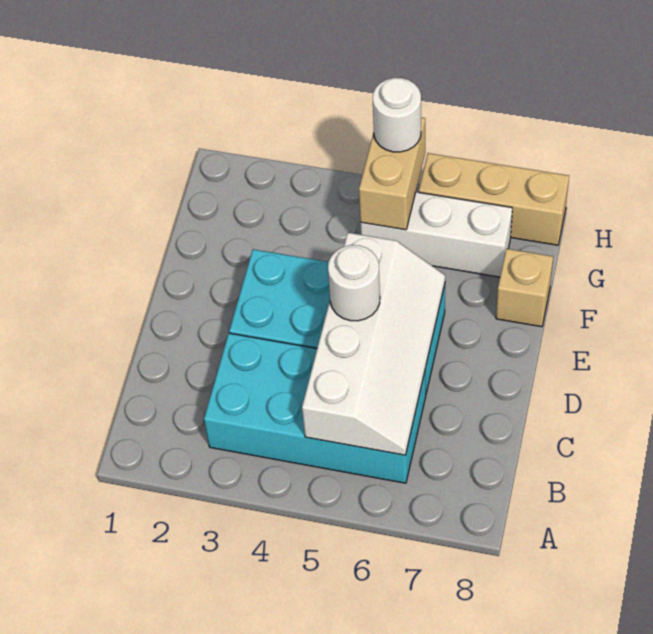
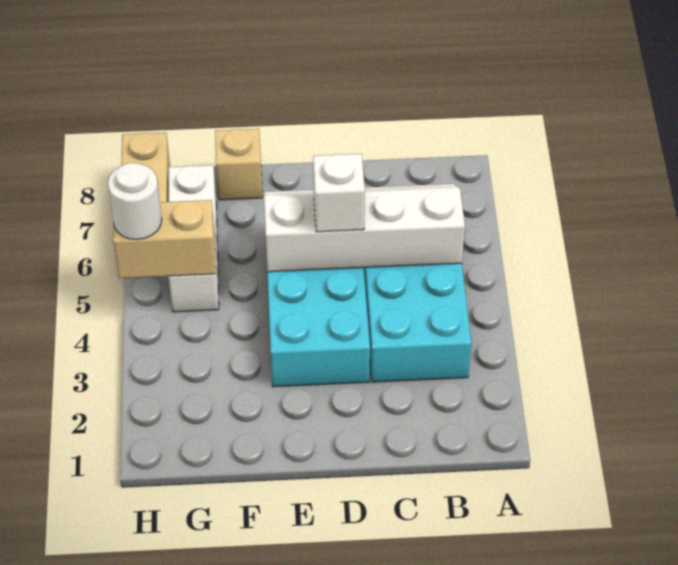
white round brick D5 level 3 -> white brick D5 level 3

